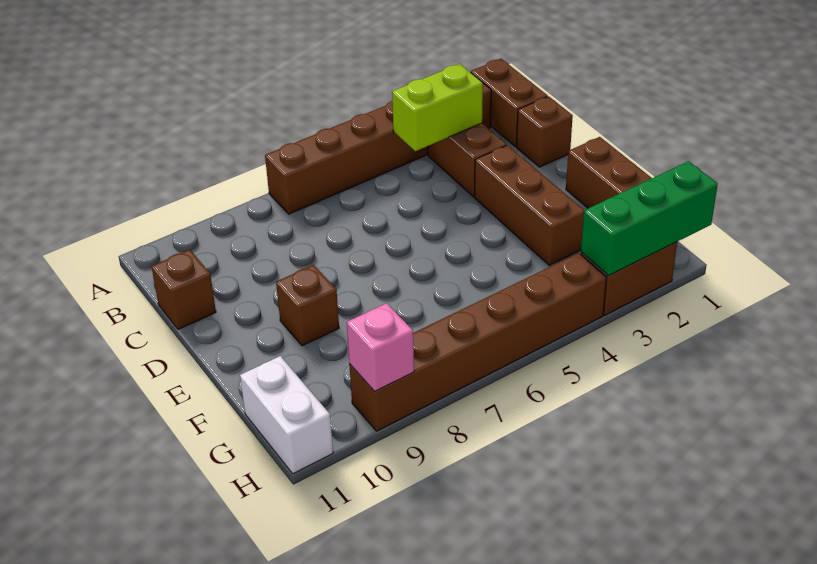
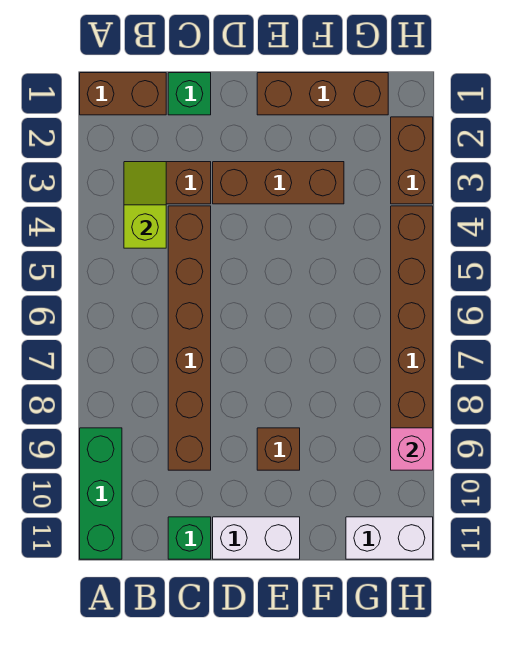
brown brick A2:A7 level 1 -> brown brick C4:C9 level 1
lime brick B3:B4 level 2 -> lime slope B3:B4 level 2 top 4
brown brick C1 level 1 -> green brick C1 level 1
brown brick C11 level 1 -> green brick C11 level 1
none -> white brick D11:E11 level 1
green brick H1:H3 level 2 -> green brick A9:A11 level 1

